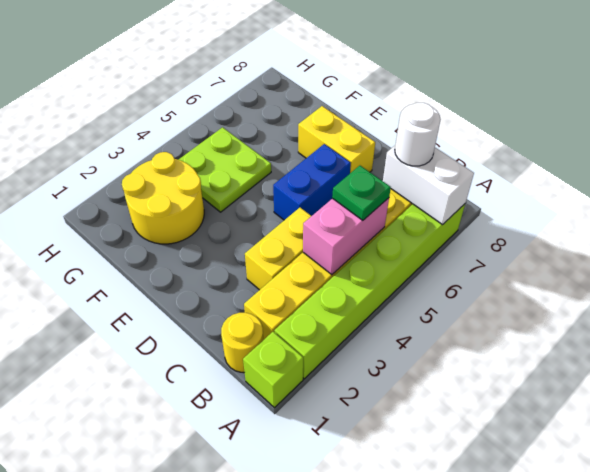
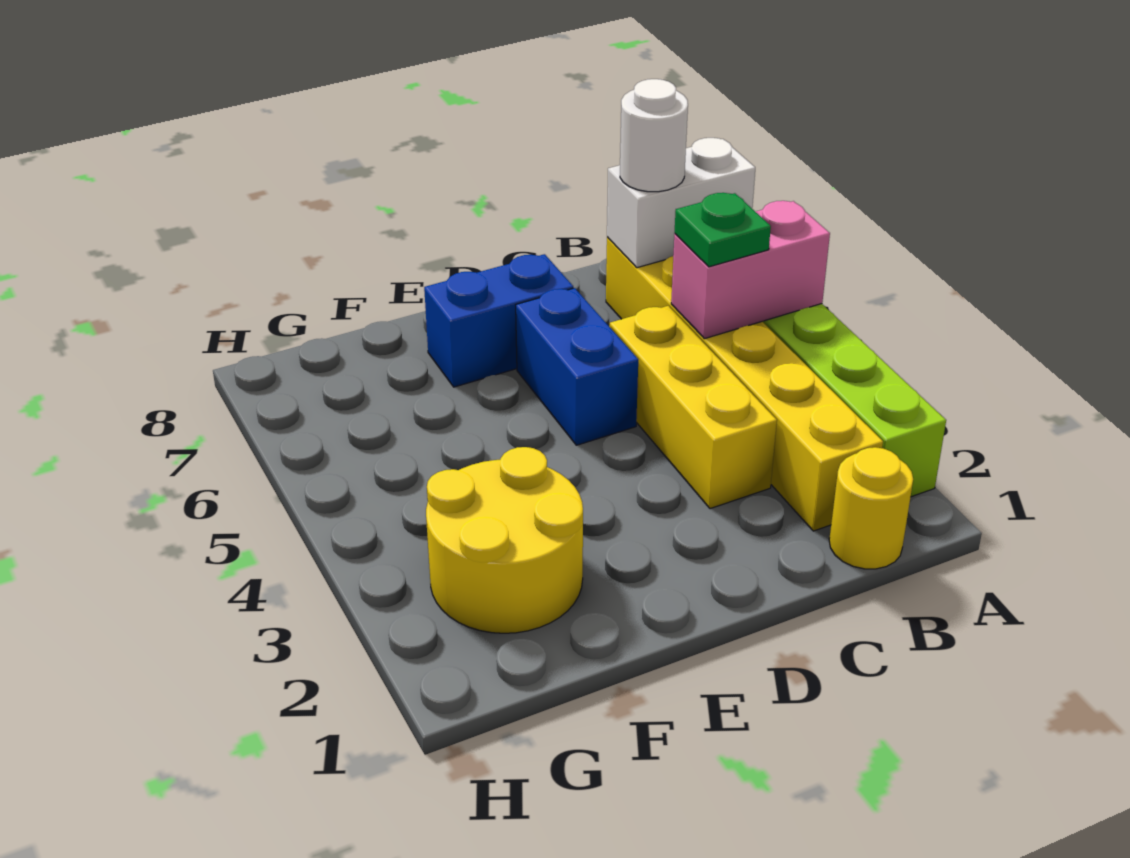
lime brick A1 level 1 -> none
pink brick B4:B5 level 2 -> pink brick A5:B5 level 2
yellow brick C3:C4 level 1 -> yellow brick C3:C5 level 1
yellow brick D7:E7 level 1 -> blue brick D7:E7 level 1
lime plate F4:G5 level 1 -> none

